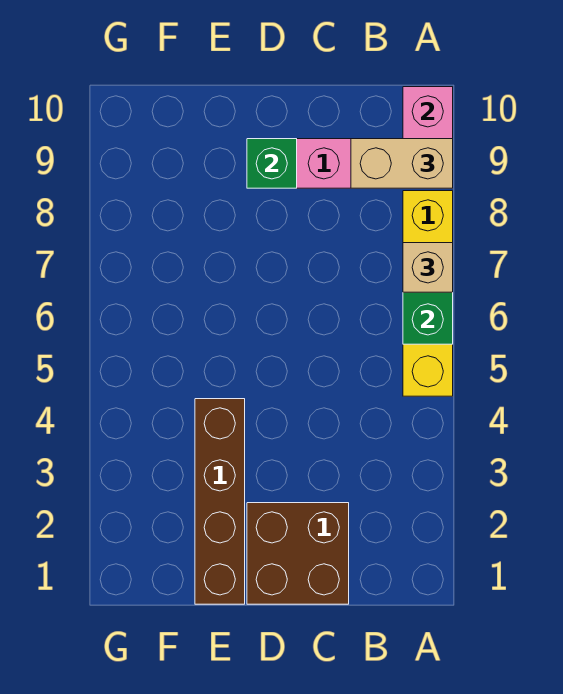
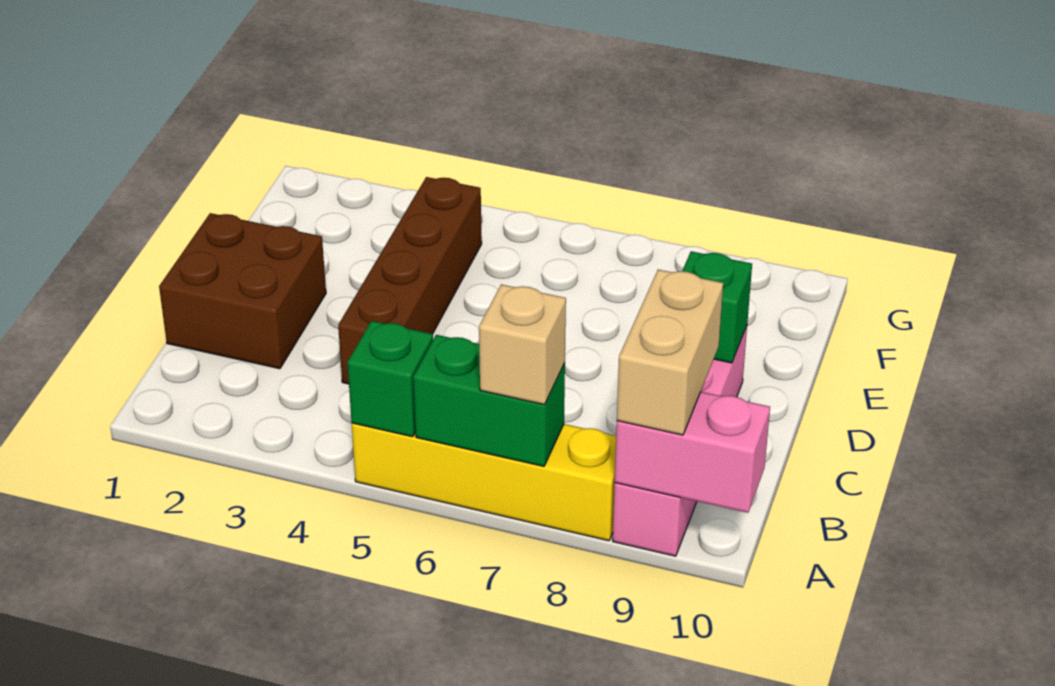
none -> green brick A5 level 2
brown brick E1:E4 level 1 -> brown brick C4:F4 level 1

